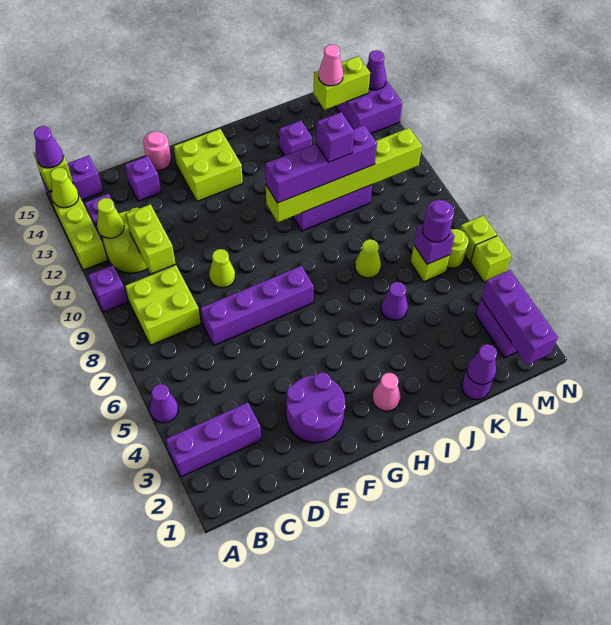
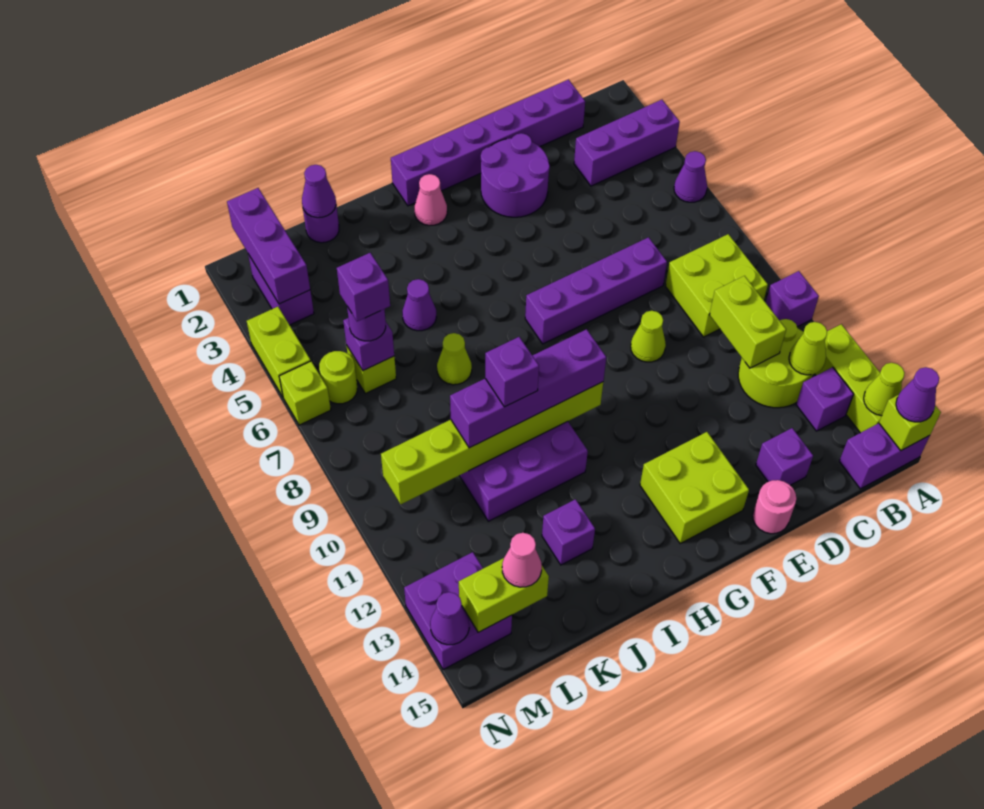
none -> purple brick C1:H1 level 1
none -> purple brick L6 level 4
lime brick N5 level 1 -> lime brick N4:N5 level 1

